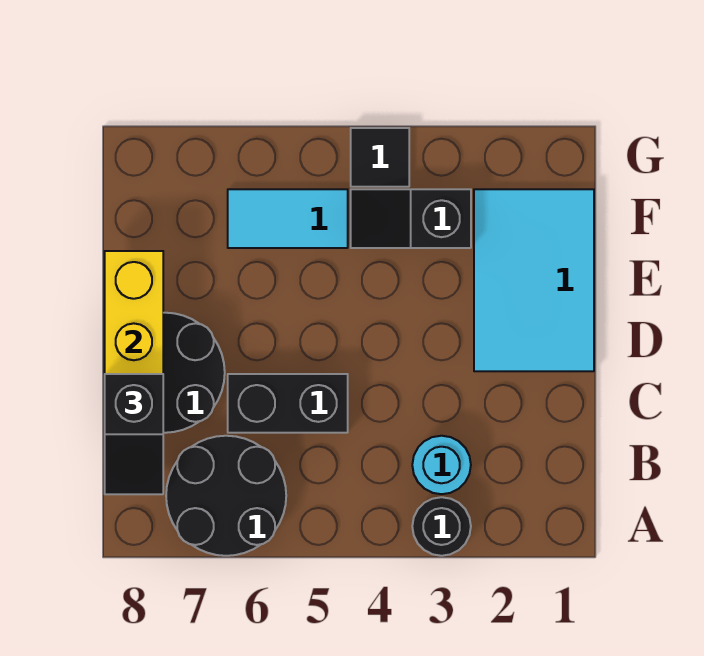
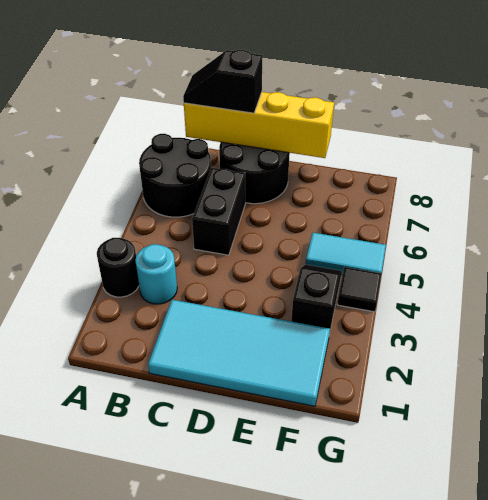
cyan tile D1:F2 level 1 -> cyan tile C1:F2 level 1
cyan tile F5:F6 level 1 -> cyan tile F5:G5 level 1

